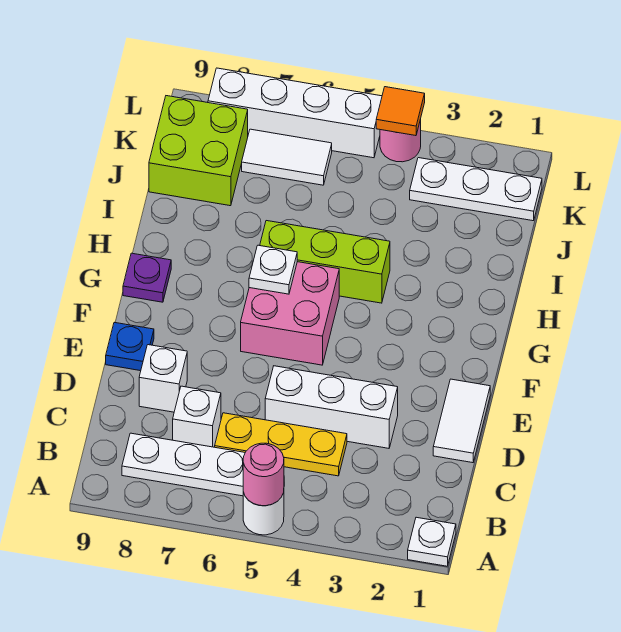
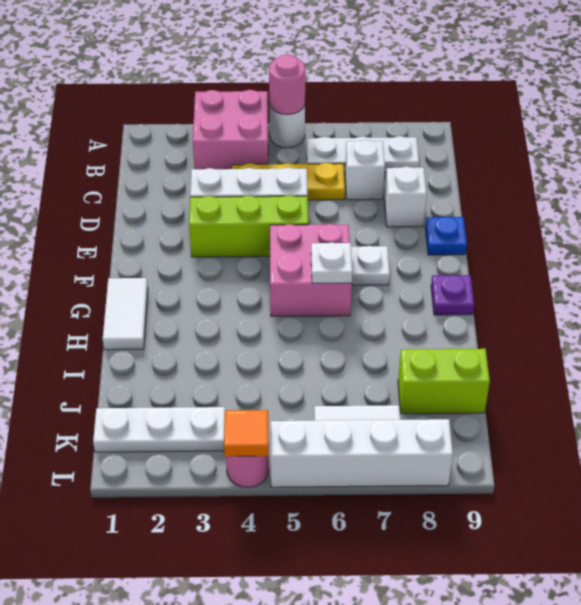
white plate A1 level 1 -> white plate F7 level 1
none -> pink brick A3:B4 level 1
white tile D1:E1 level 1 -> white tile G1:H1 level 1
lime brick H4:H6 level 1 -> lime brick E3:E5 level 1
lime brick J8:K9 level 1 -> lime brick J8:J9 level 1

